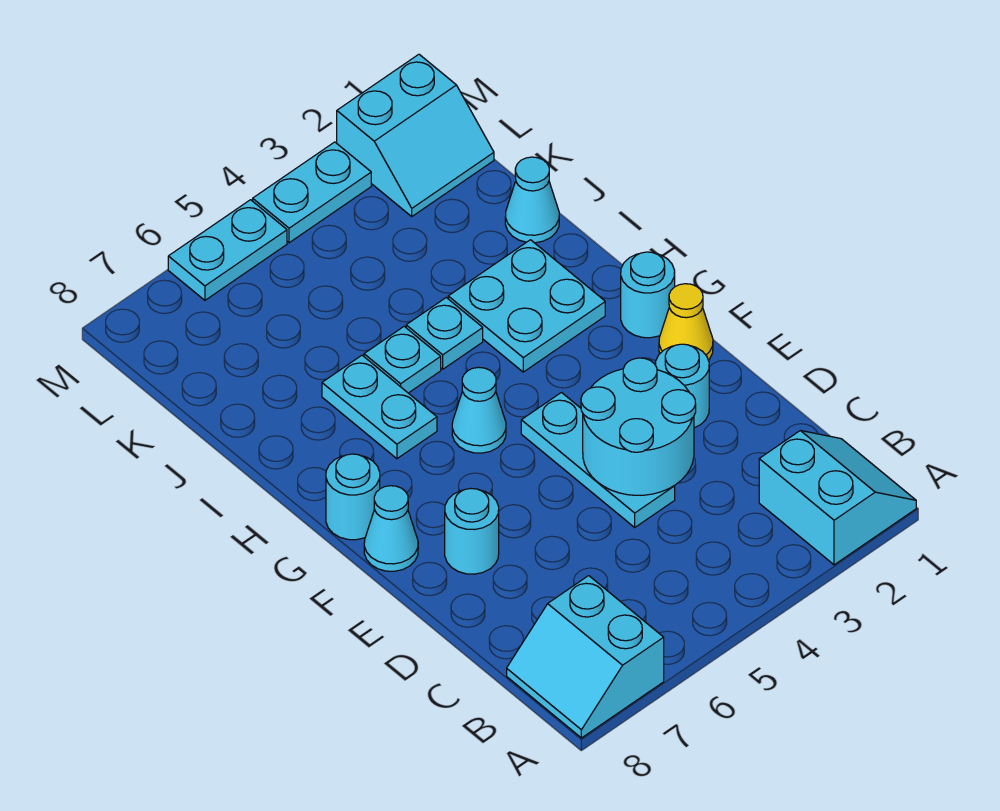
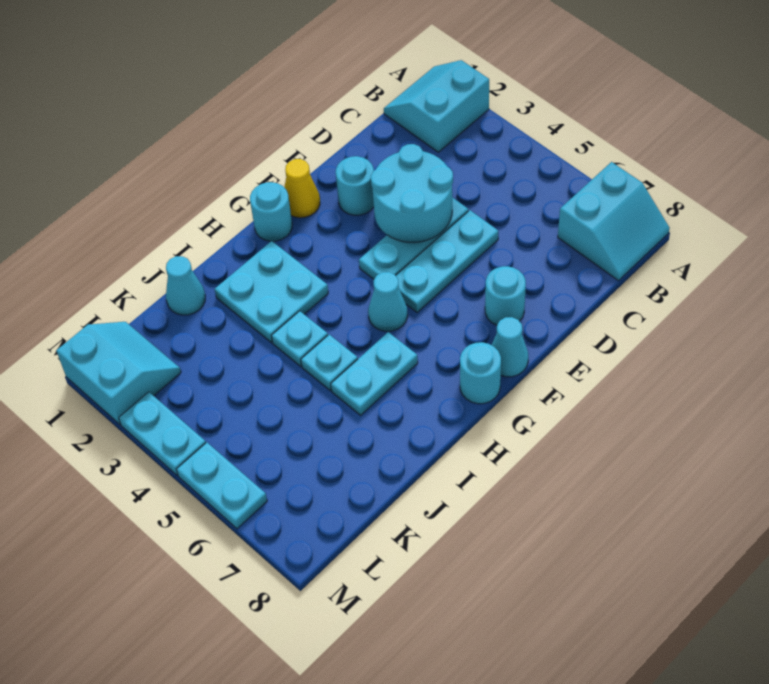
none -> cyan plate D5:F5 level 1

